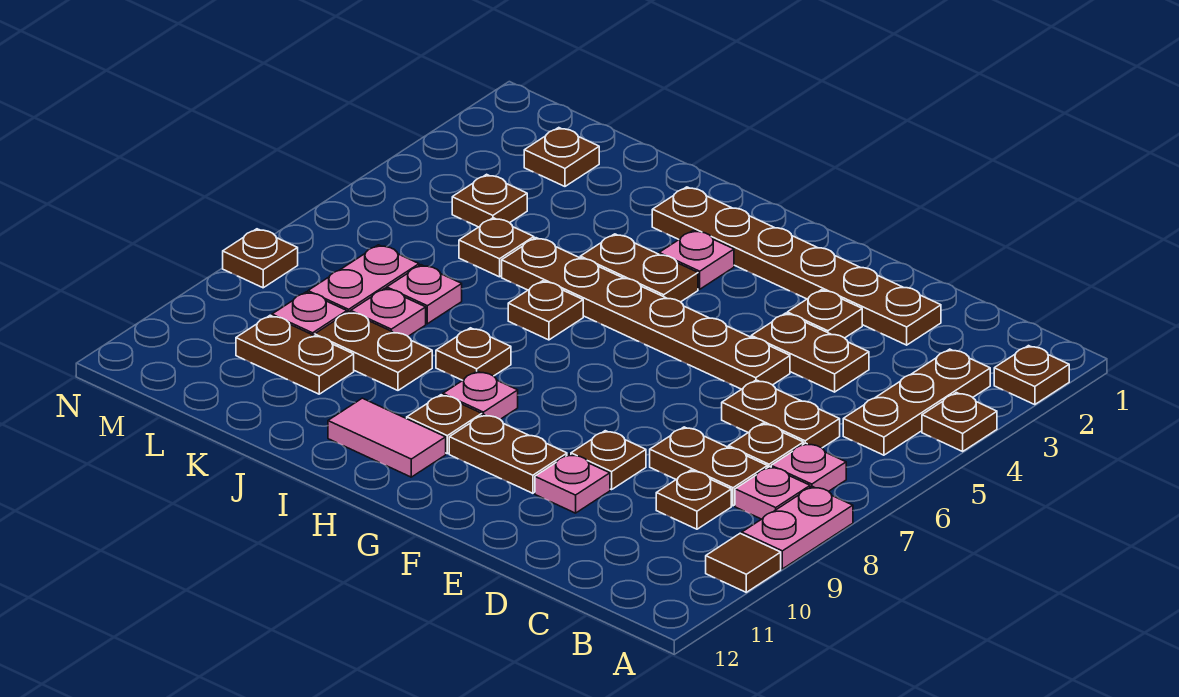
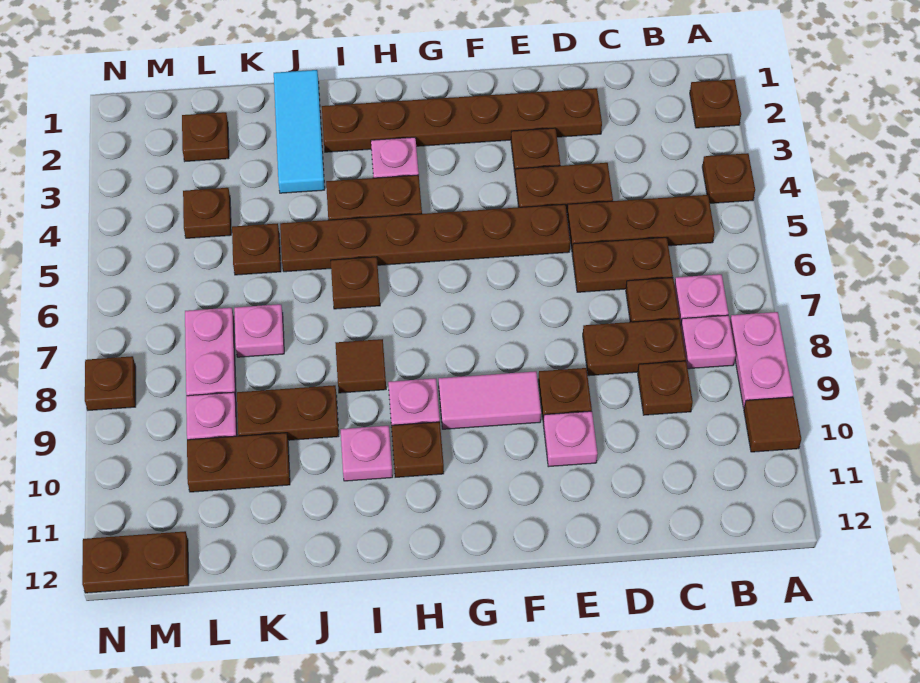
brown plate B3:B5 level 1 -> brown plate B5:D5 level 1
brown plate F10:G10 level 1 -> brown plate M12:N12 level 1
pink tile H11:I11 level 1 -> pink tile F9:G9 level 1
brown plate I8 level 1 -> brown tile I8 level 1
none -> cyan tile J1:J3 level 1
pink plate K8 level 1 -> pink plate I10 level 1

